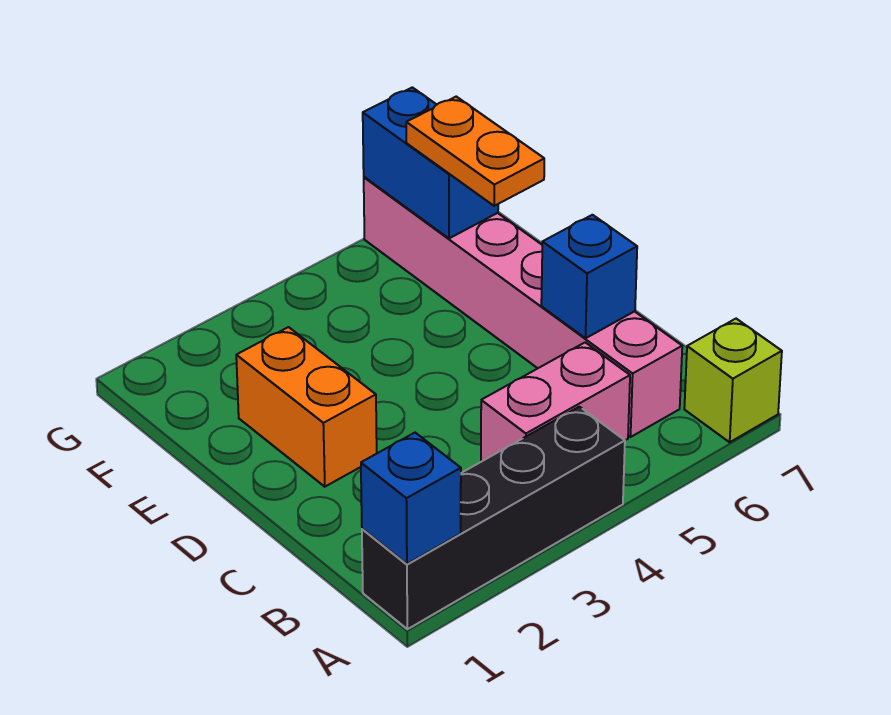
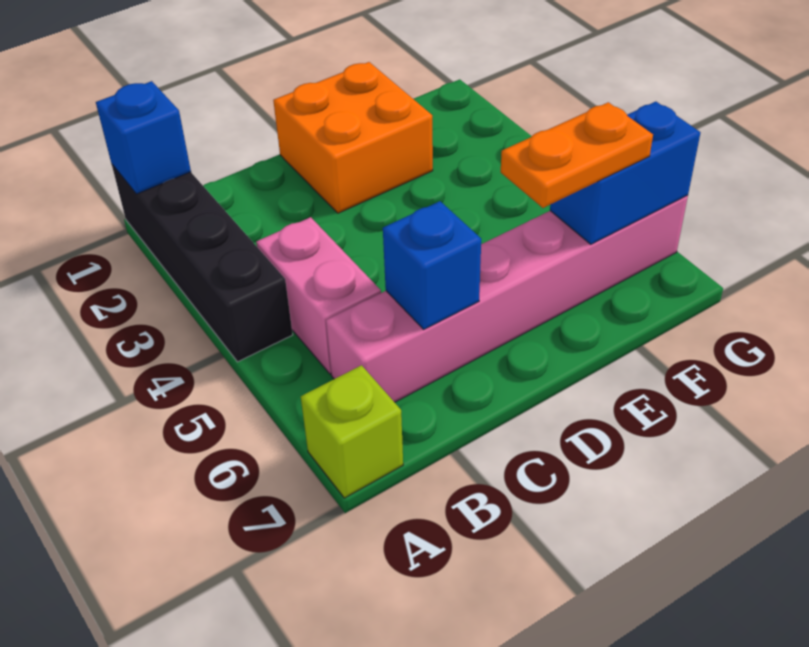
orange brick D2:E2 level 1 -> orange brick D1:E2 level 1

